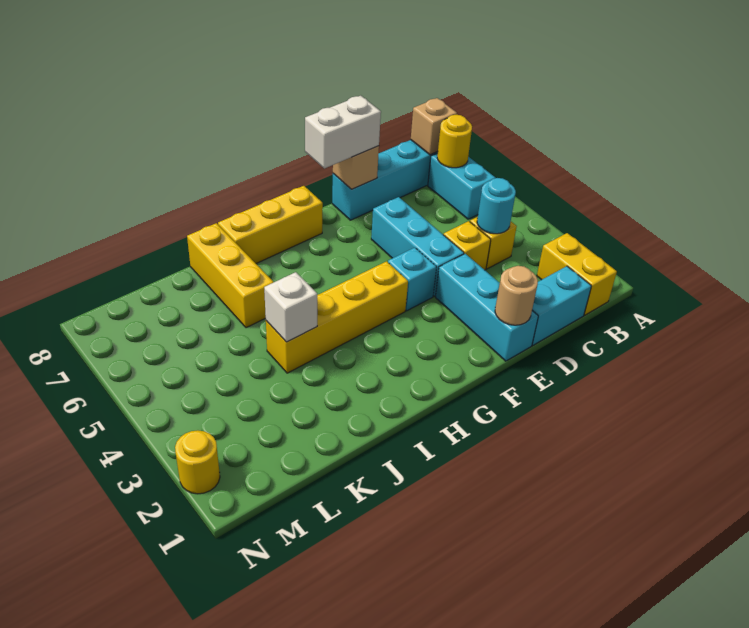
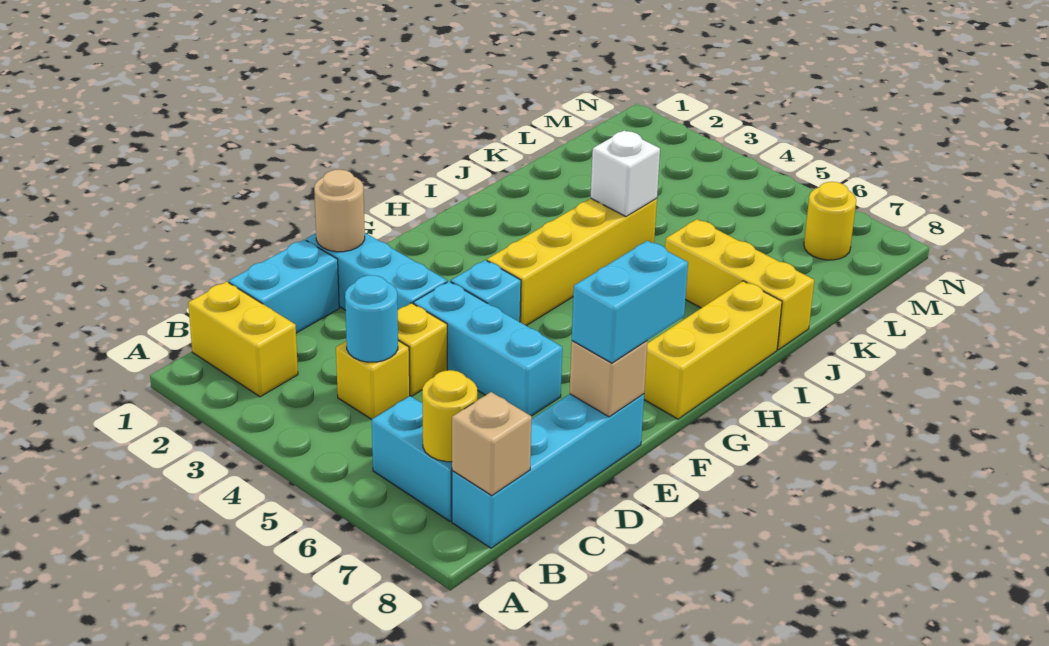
white brick E8:F8 level 3 -> cyan brick E8:F8 level 3
yellow round brick N2 level 1 -> yellow round brick M7 level 1

